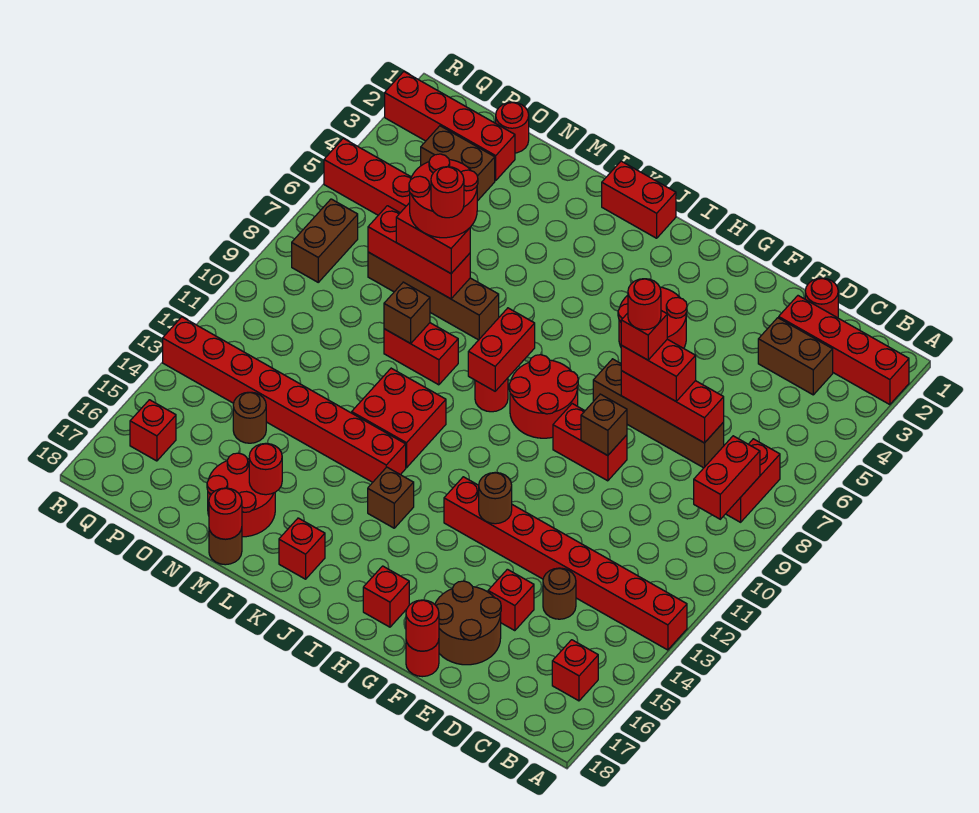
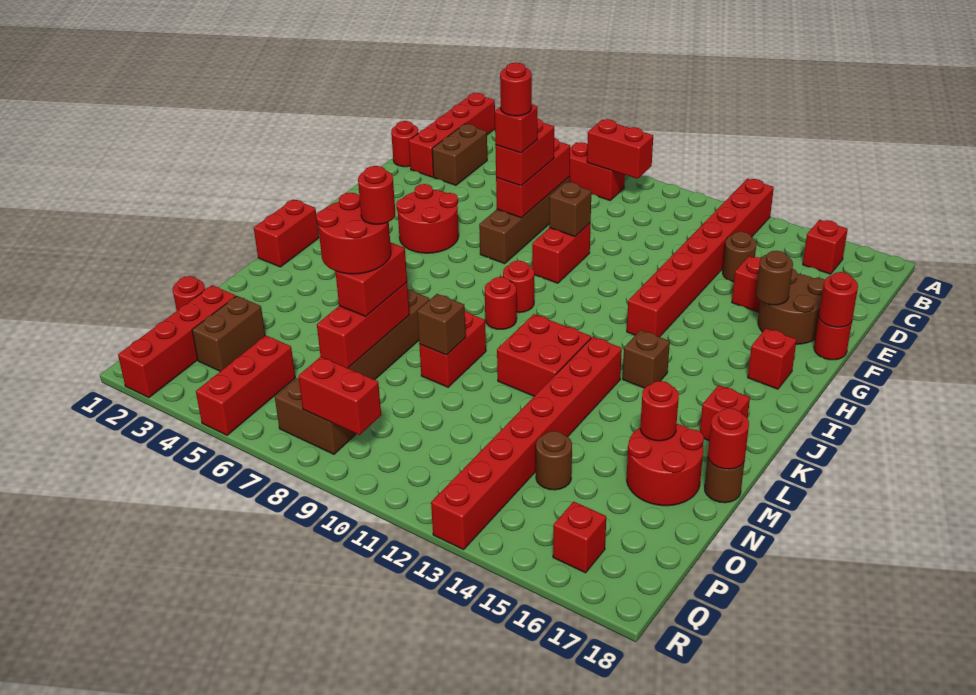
brown round brick G13 level 2 -> brown round brick F16 level 2
red round brick H8:I9 level 1 -> red round brick I9 level 1
red brick J8:J9 level 2 -> red brick Q8:Q9 level 2

